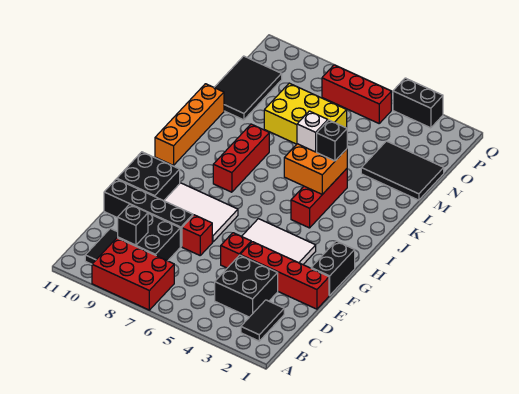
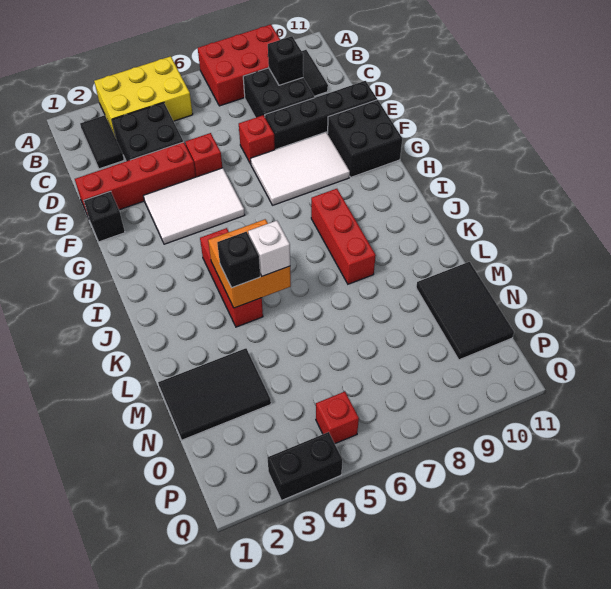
black brick F1:G1 level 1 -> black brick F1 level 1
orange brick I11:L11 level 1 -> none
yellow brick M6:N8 level 1 -> yellow brick A3:B5 level 1
red brick P5:P7 level 1 -> red brick P5 level 1

